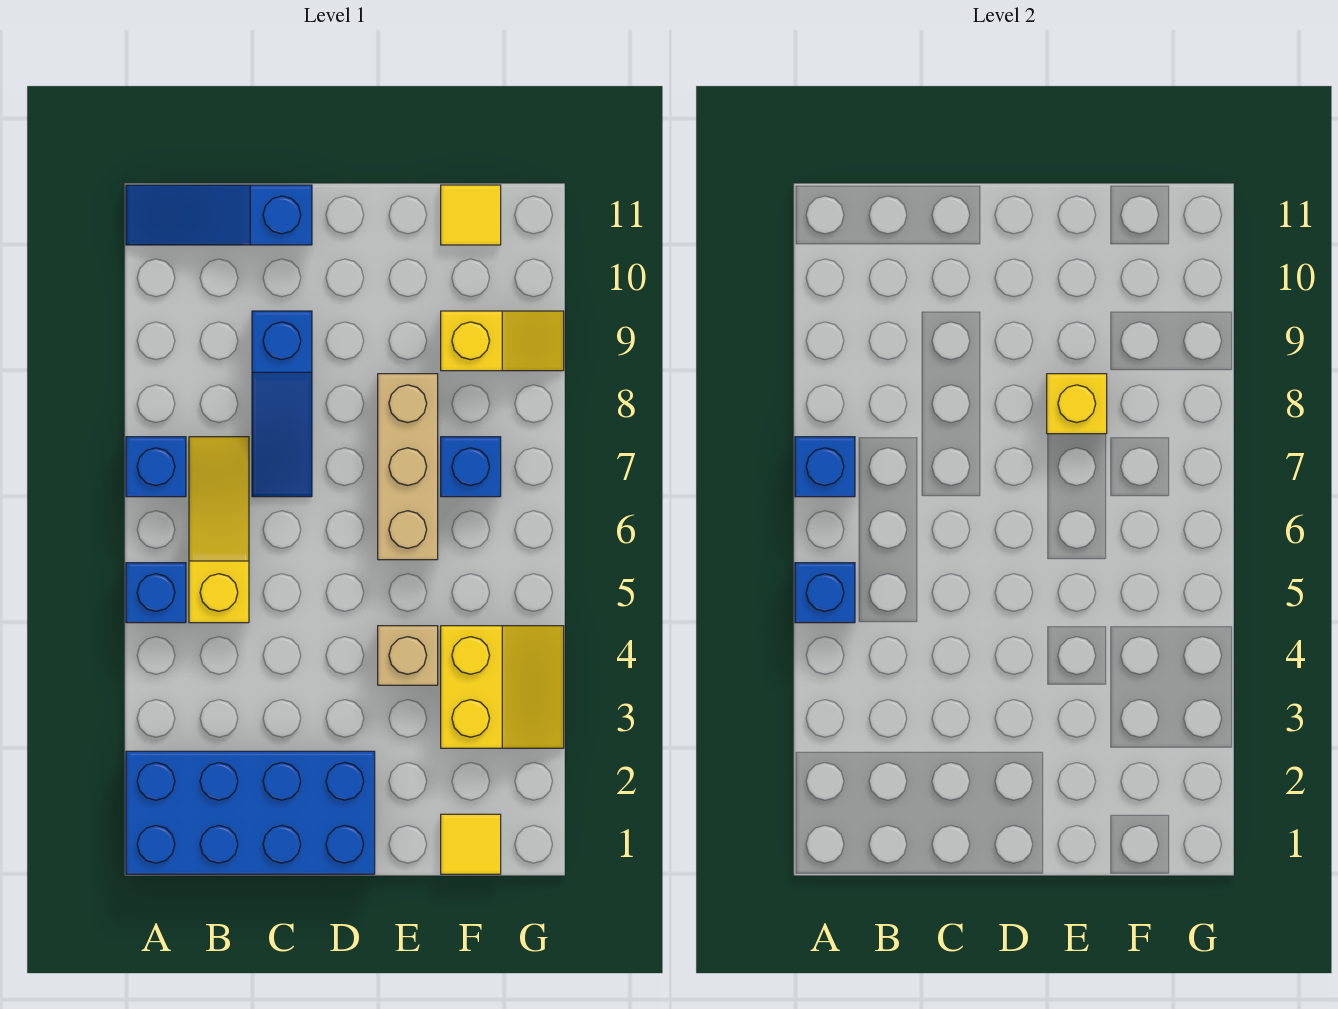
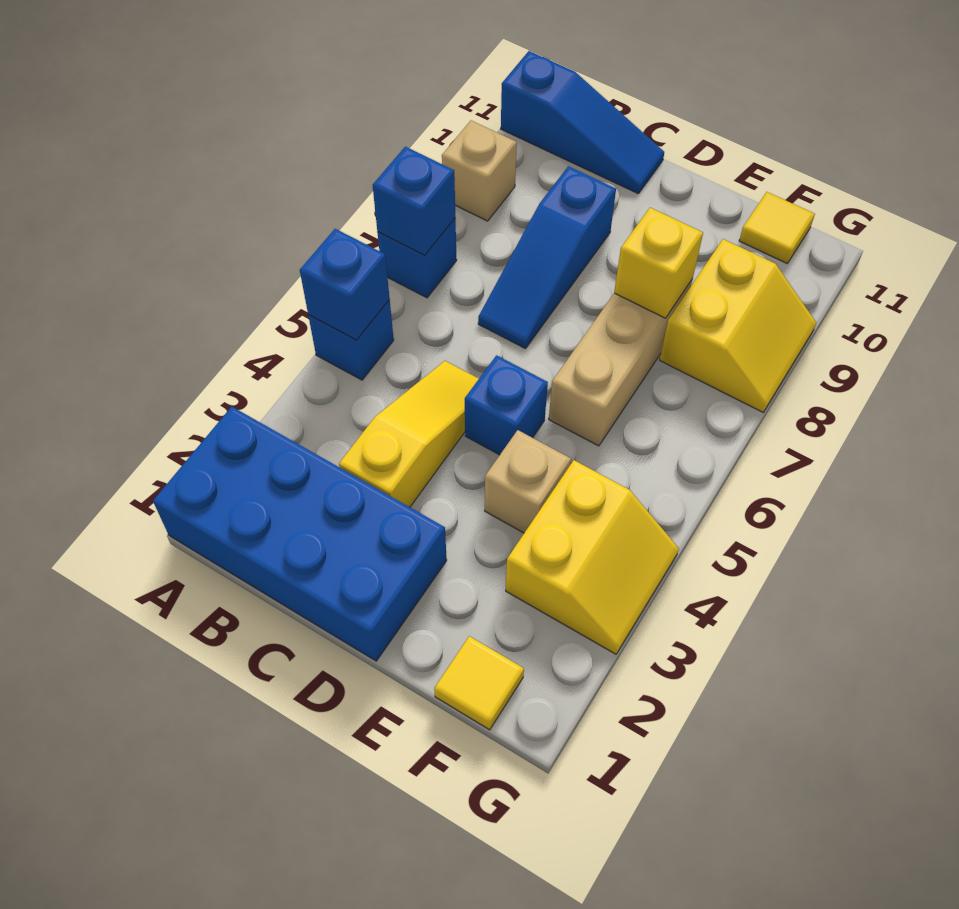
none -> tan brick A9 level 1
blue slope A11:C11 level 1 top C -> blue slope A11:C11 level 1 top A
yellow slope B5:B7 level 1 top 5 -> yellow slope C3:C5 level 1 top 3
blue brick F7 level 1 -> blue brick D5 level 1
yellow slope F9:G9 level 1 top F -> yellow slope F8:G9 level 1 top F

